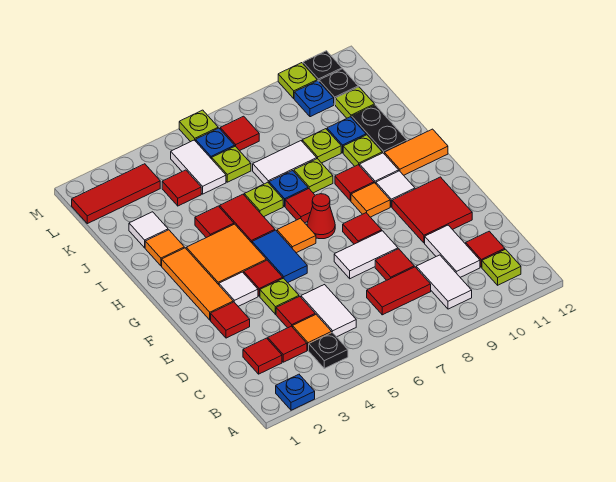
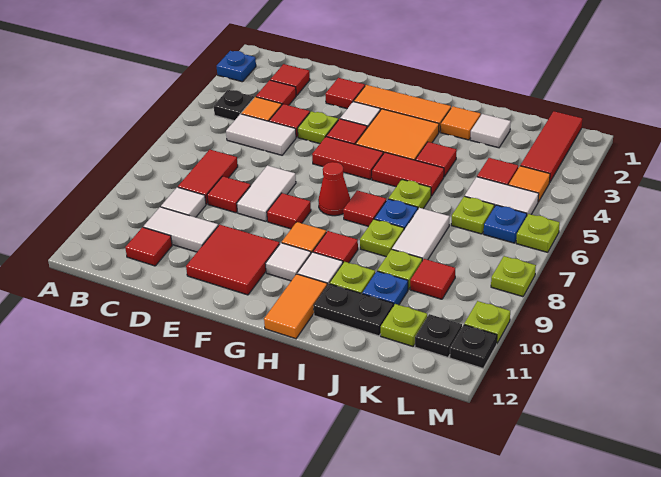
white tile B9:C9 level 1 -> white tile C9 level 1
lime plate B11 level 1 -> lime plate M8 level 1
blue tile F5:G5 level 1 -> red tile F5:G5 level 1
orange tile G6 level 1 -> orange tile L4 level 1
red tile L7 level 1 -> red tile K9 level 1
blue plate L10 level 1 -> none

